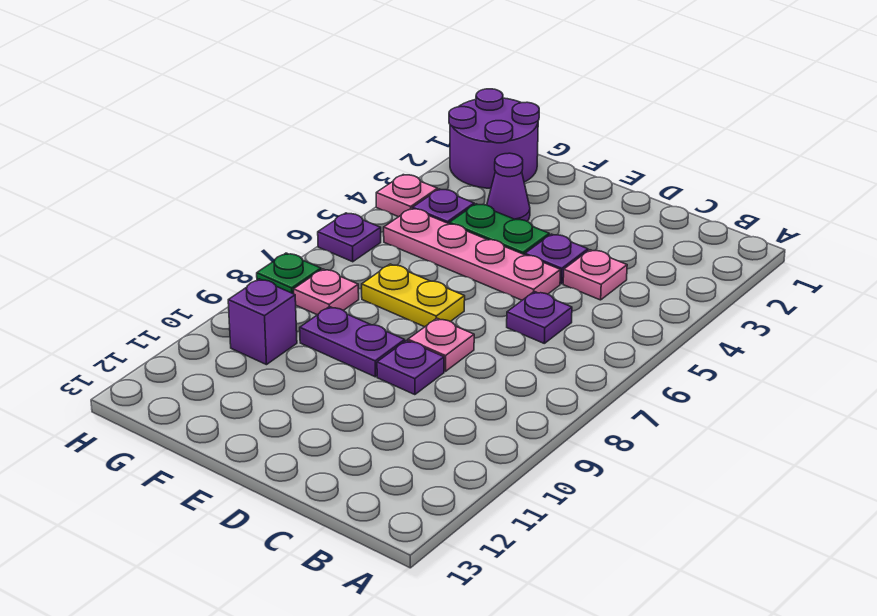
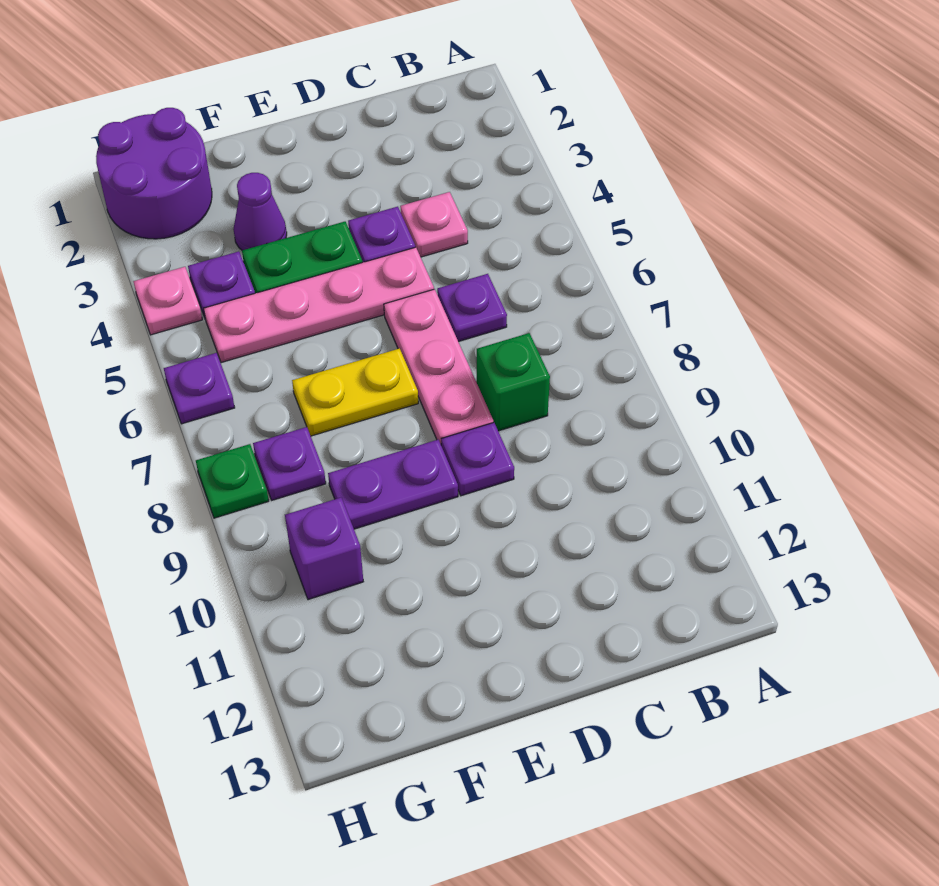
none -> green brick C8 level 1
pink plate D8 level 1 -> pink plate D6:D8 level 1
pink plate G8 level 1 -> purple plate G8 level 1

